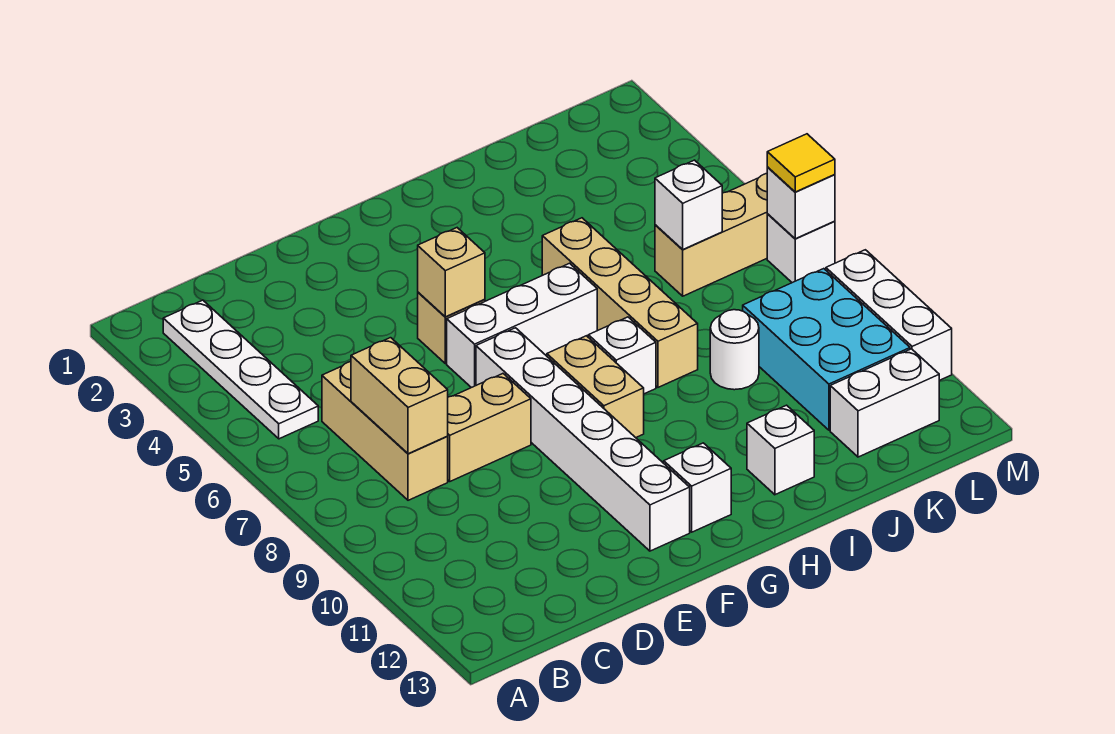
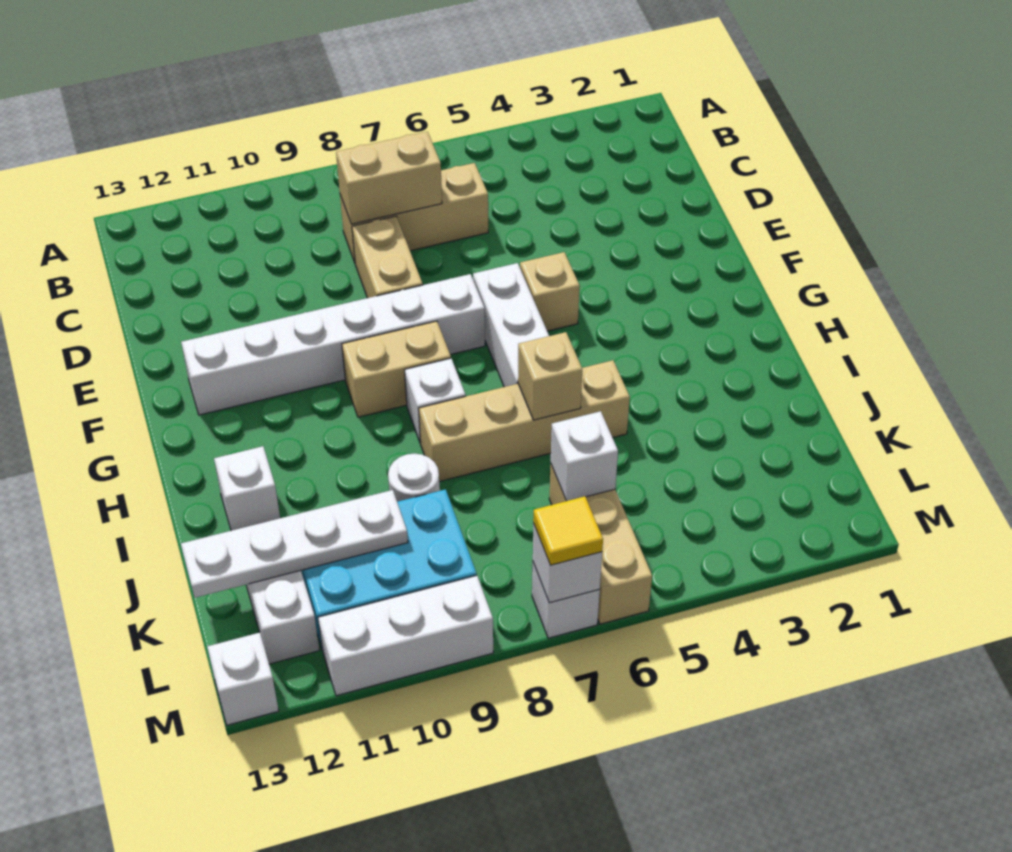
white plate B2:B5 level 1 -> white plate K10:K13 level 2
tan brick F5 level 2 -> tan brick I6 level 2
white brick G12 level 1 -> white brick M13 level 1

